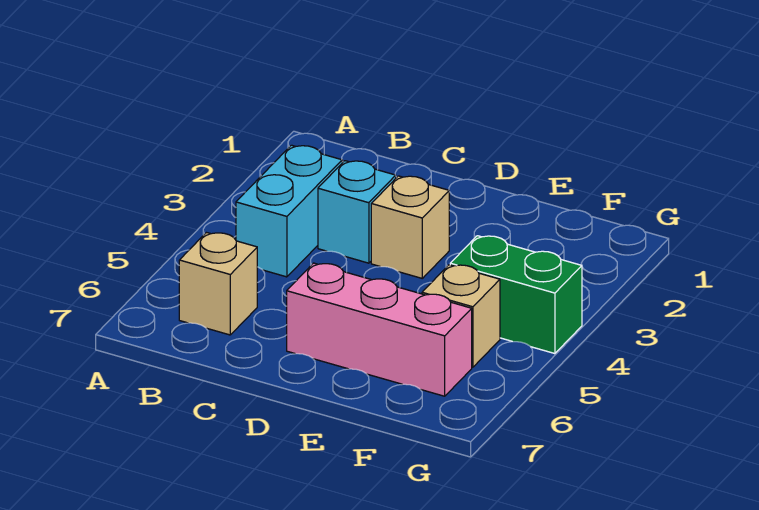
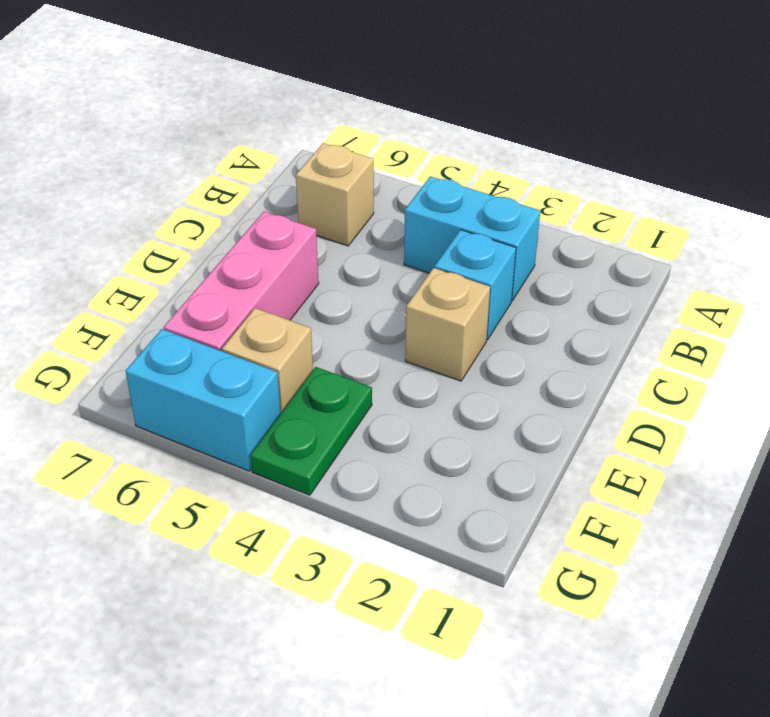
green brick F4:G4 level 1 -> green plate F4:G4 level 1
none -> cyan brick G5:G6 level 1

